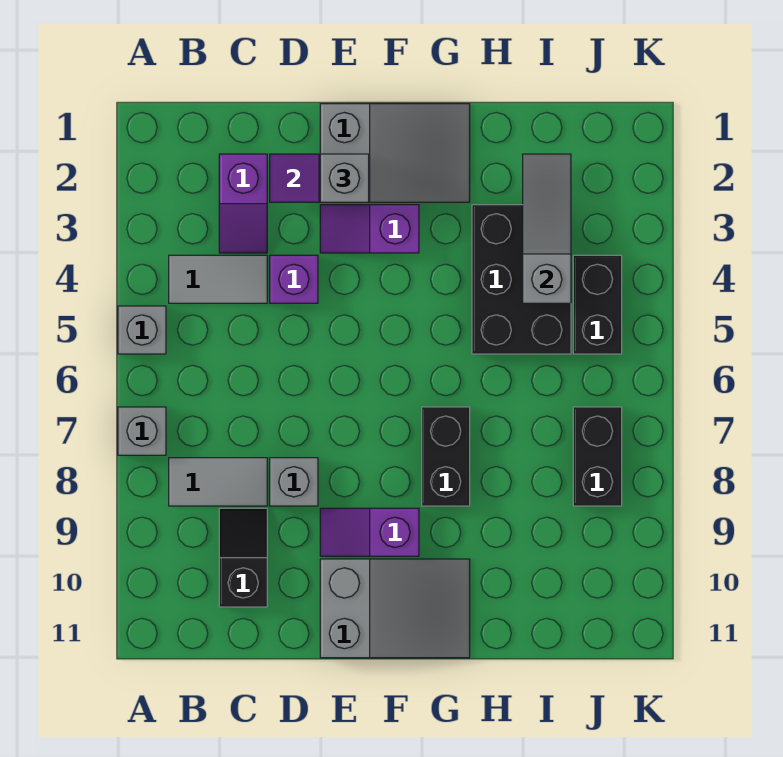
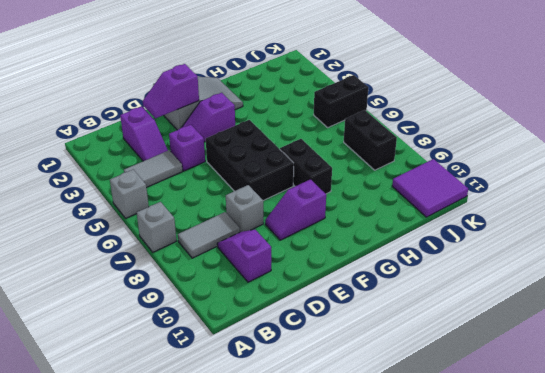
black slope C9:C10 level 1 top 10 -> purple slope C9:C10 level 1 top 10
grey brick E2 level 3 -> none
grey slope E10:G11 level 1 top E -> none
black brick H3:I5 level 1 -> black brick E5:F7 level 1
grey slope I2:I4 level 2 top 4 -> none
black brick J4:J5 level 1 -> black brick J5:K5 level 1
none -> purple tile J10:K11 level 1

